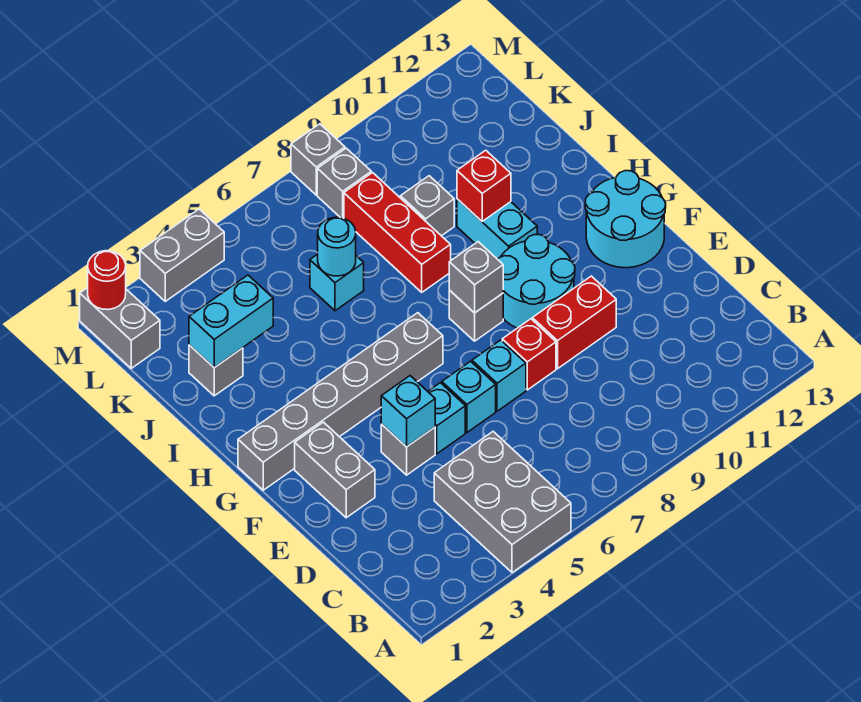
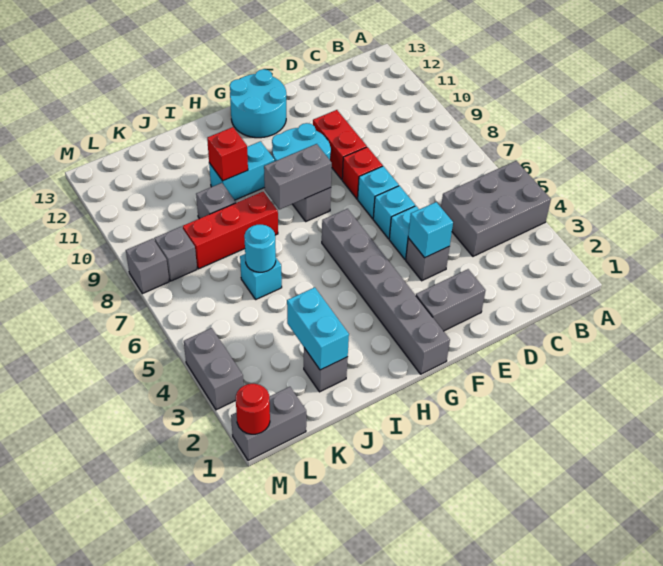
grey brick G8 level 2 -> grey brick G8:H8 level 2

